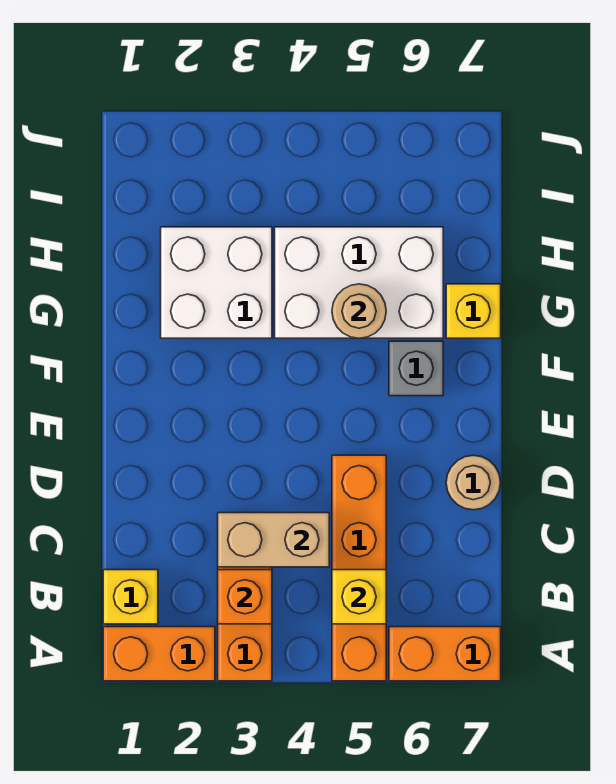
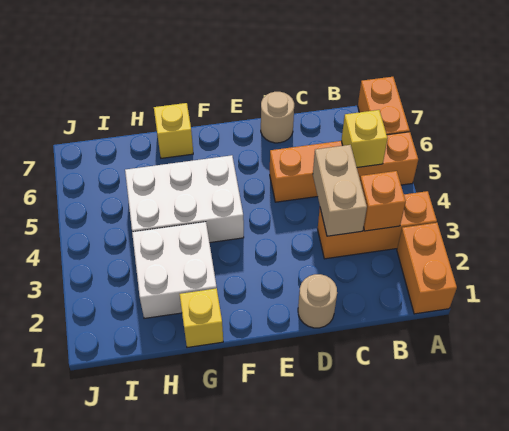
yellow brick B1 level 1 -> yellow brick G1 level 1
grey brick F6 level 1 -> none
white brick G4:H6 level 1 -> white brick F4:H5 level 1
tan round brick G5 level 2 -> tan round brick D1 level 1

